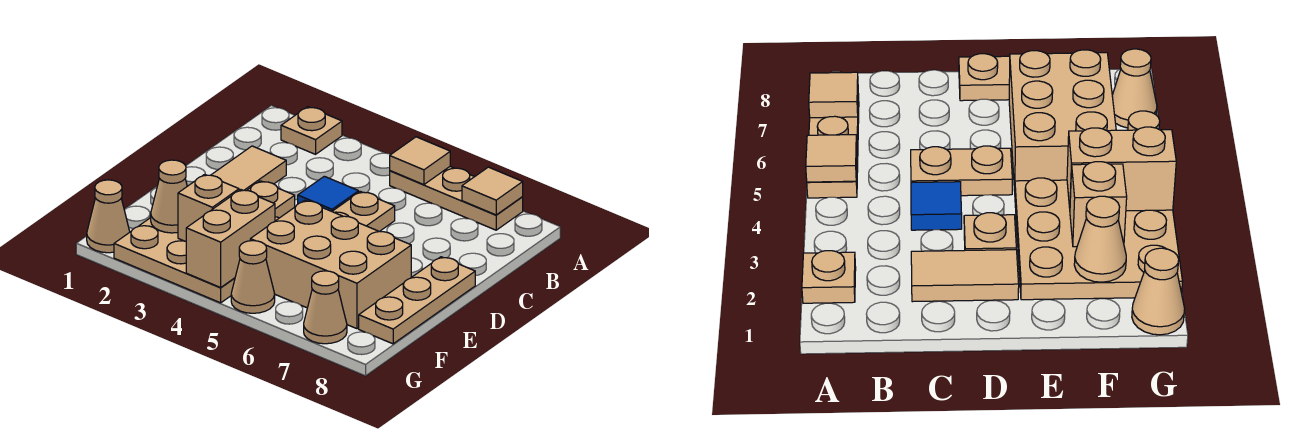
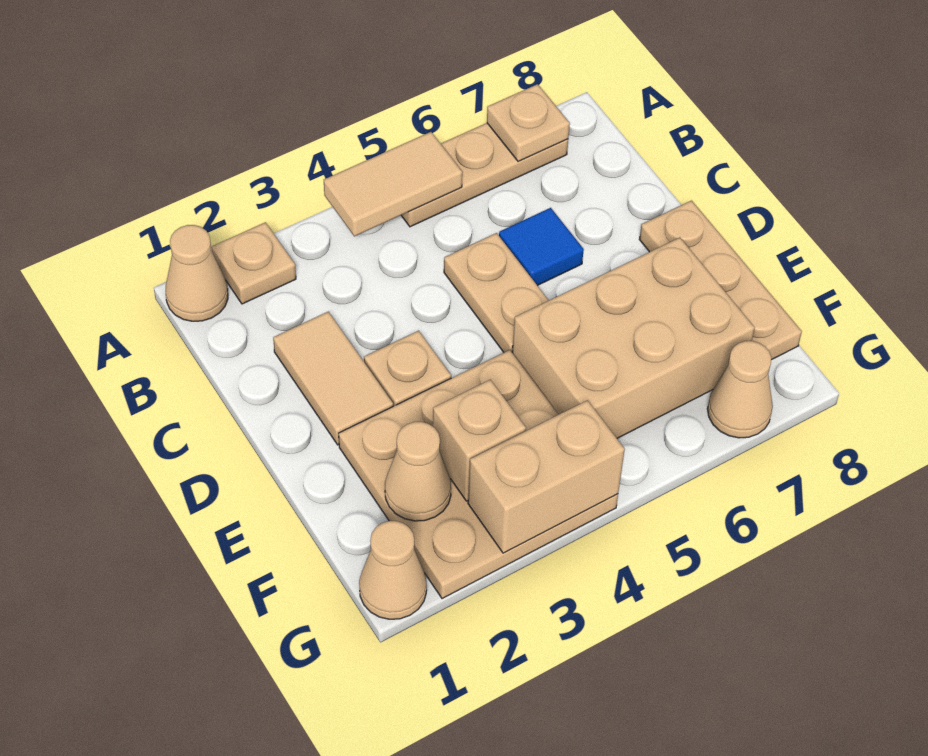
tan tile A5 level 2 -> tan tile A4:A5 level 2
tan tile A7 level 2 -> tan plate A7 level 2
blue tile C4 level 1 -> blue tile C6 level 1
tan brick F4:G4 level 2 -> tan brick G3:G4 level 2
tan cone G5 level 1 -> tan cone A1 level 1

